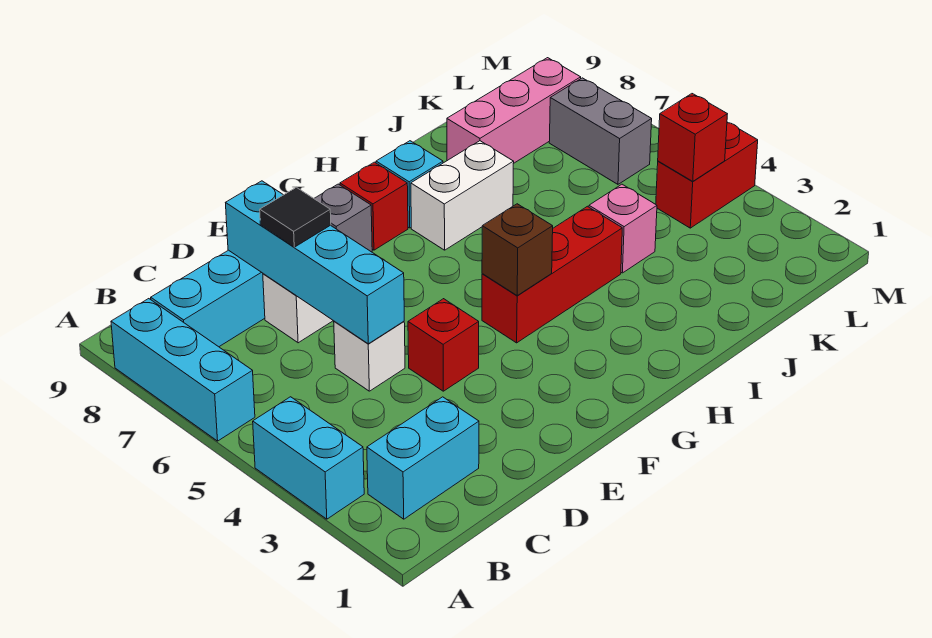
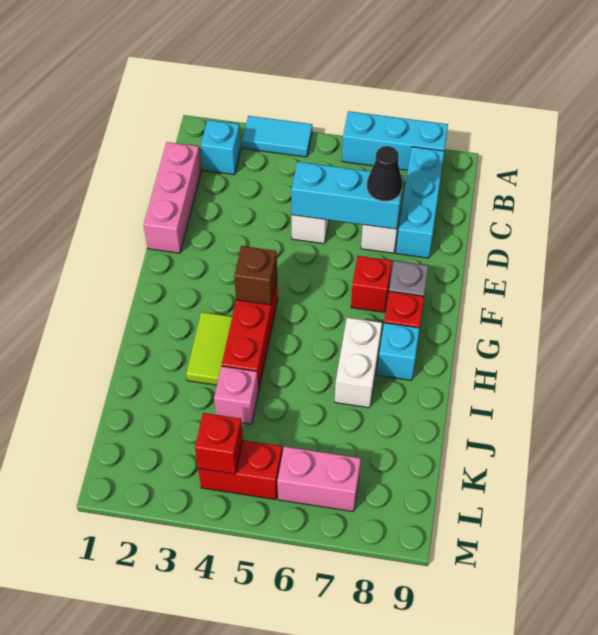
cyan brick A3:A4 level 1 -> cyan tile A3:A4 level 1
cyan brick B2:C2 level 1 -> cyan brick B2 level 1
cyan brick D5:D8 level 2 -> cyan brick D5:D7 level 2
black tile D7 level 3 -> black cone D7 level 3
red brick E4 level 1 -> red brick F7 level 1
none -> lime tile H3:I3 level 1
pink brick J8:L8 level 1 -> pink brick C1:E1 level 1
red brick L4:M4 level 1 -> red brick L4:L5 level 1
grey brick L6:L7 level 1 -> pink brick L6:L7 level 1

